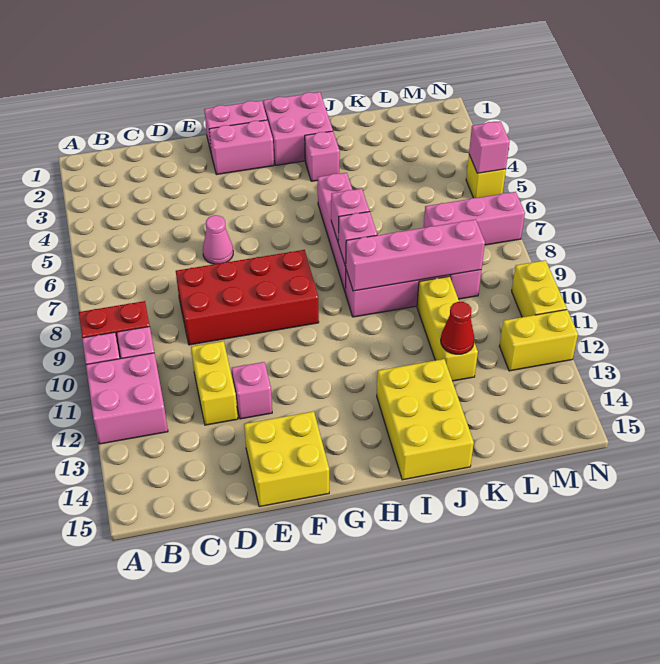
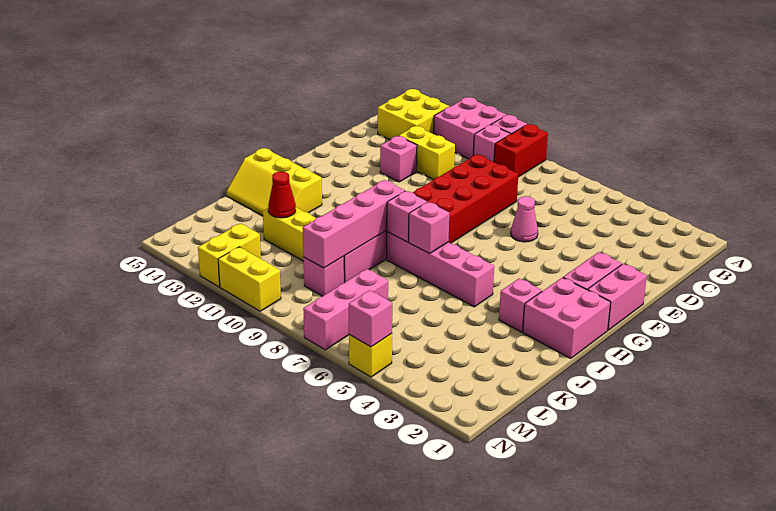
yellow brick E14:F15 level 1 -> yellow brick B13:C14 level 1
yellow brick I13:J15 level 1 -> yellow slope I13:J15 level 1 top I

